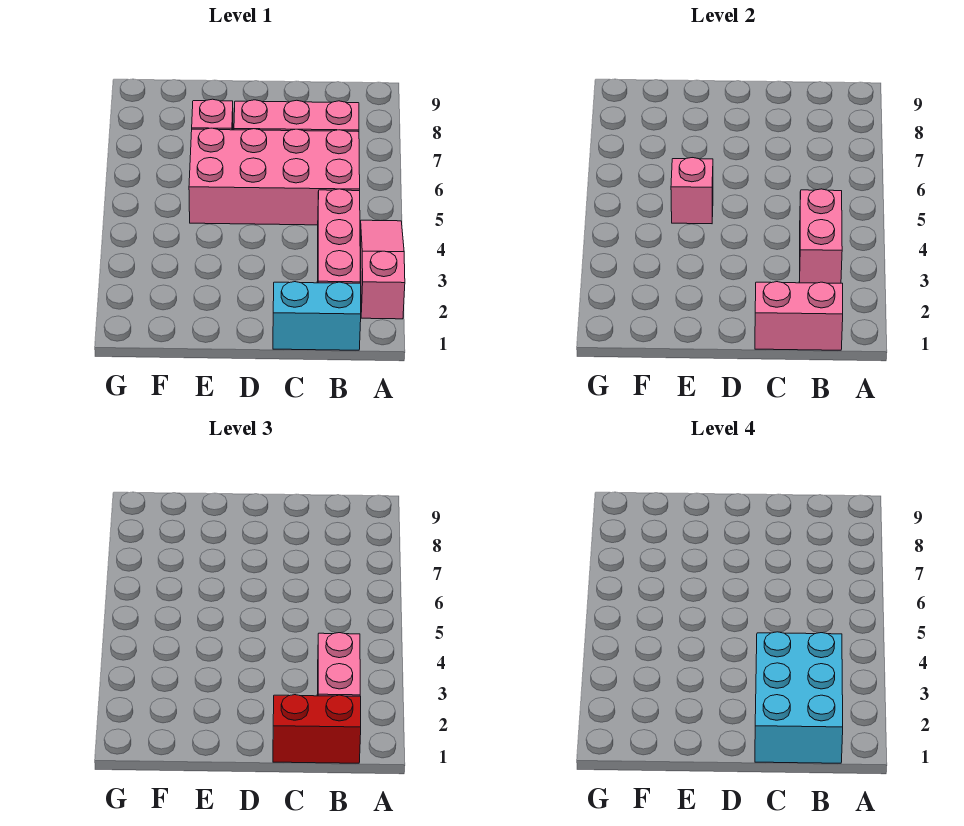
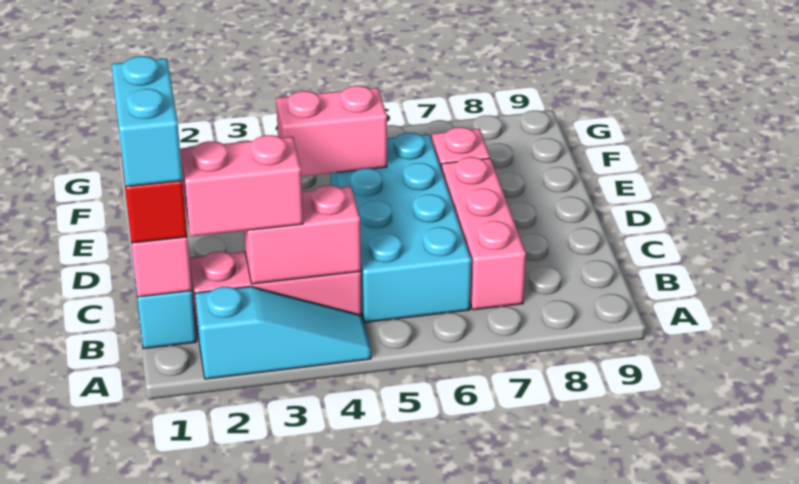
pink slope A2:A4 level 1 top 2 -> cyan slope A2:A4 level 1 top 2
cyan brick B1:C3 level 4 -> cyan brick B1:C1 level 4
pink brick B5:E6 level 1 -> cyan brick B5:E6 level 1
pink brick E5 level 2 -> pink brick E4:E5 level 2

